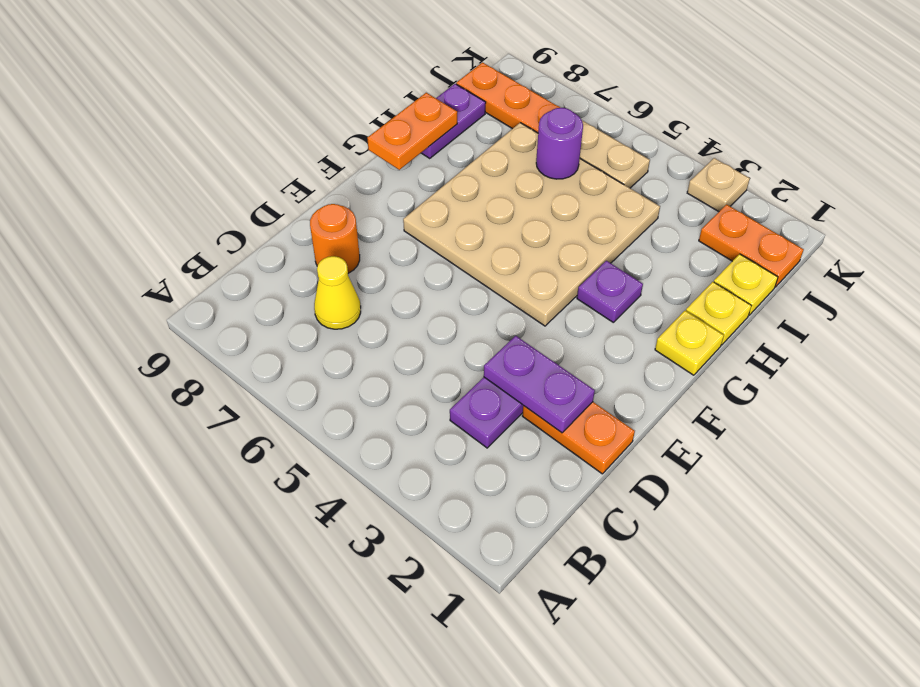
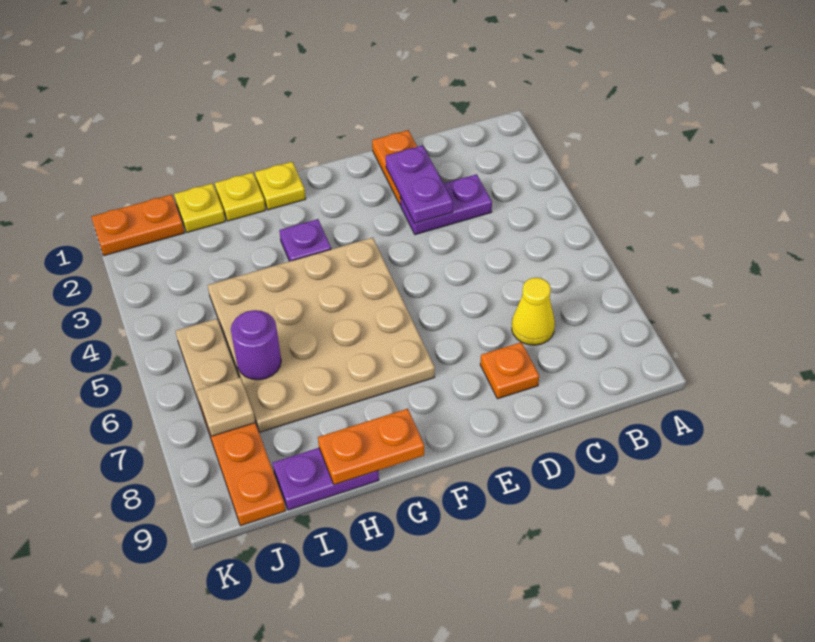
orange round brick D8 level 1 -> orange plate D8 level 1
orange plate J1:J2 level 1 -> orange plate J1:K1 level 1
tan plate K3 level 1 -> tan plate J7 level 2

